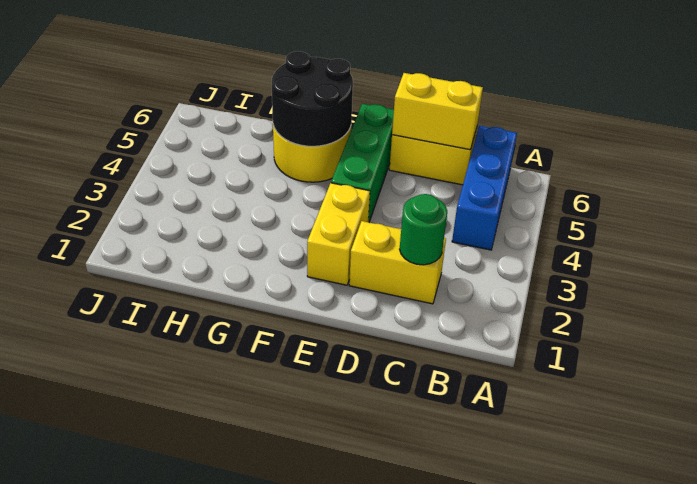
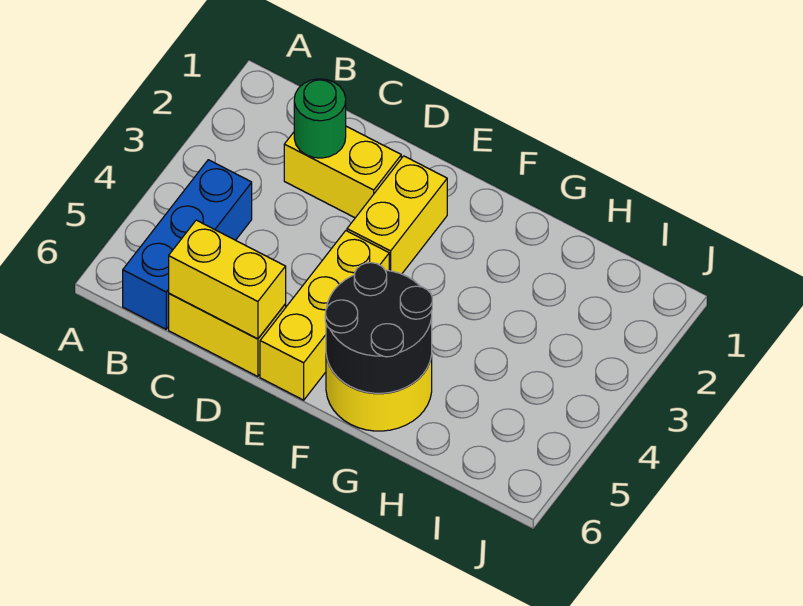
green brick E4:E6 level 1 -> yellow brick E4:E6 level 1

